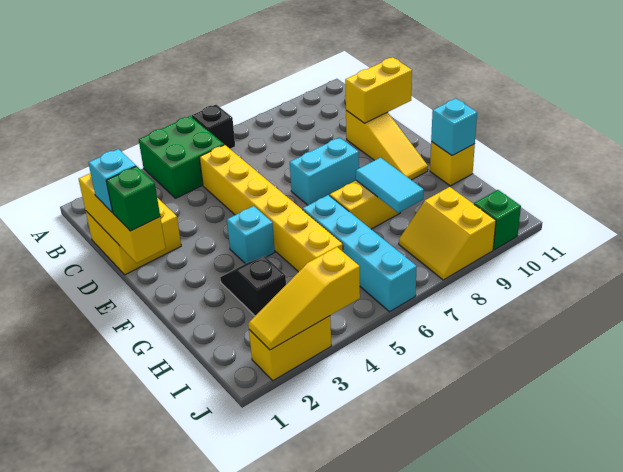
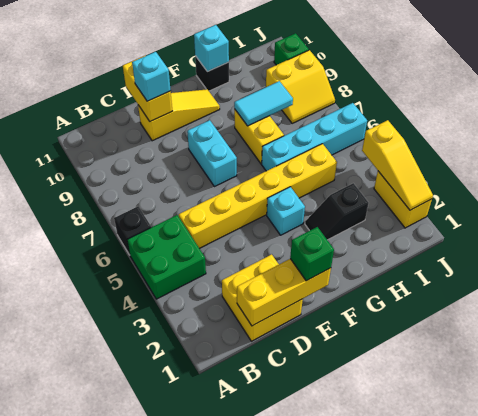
cyan brick D1 level 3 -> cyan brick D10 level 3
yellow brick G11 level 1 -> black brick G11 level 1

